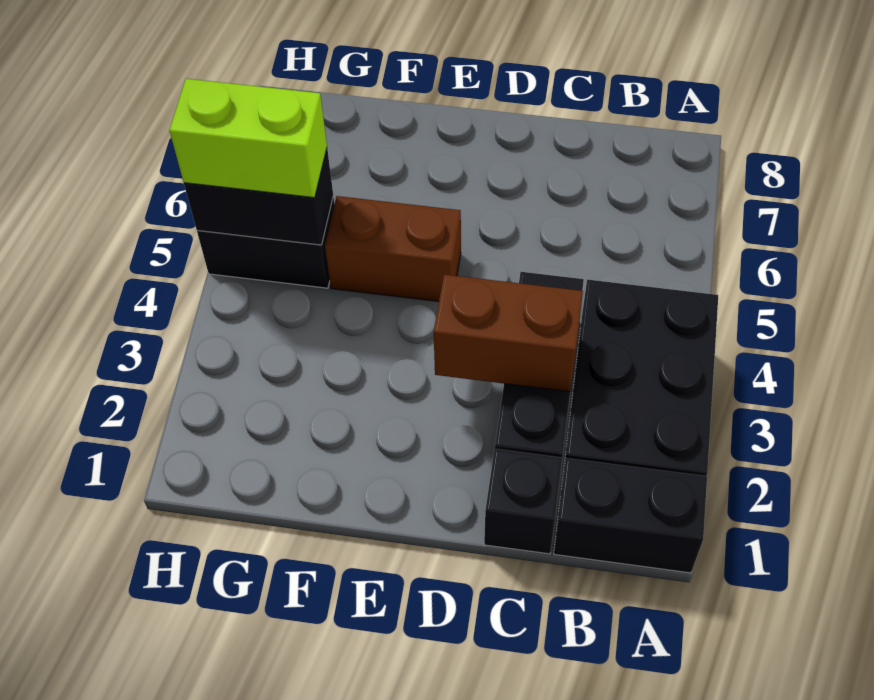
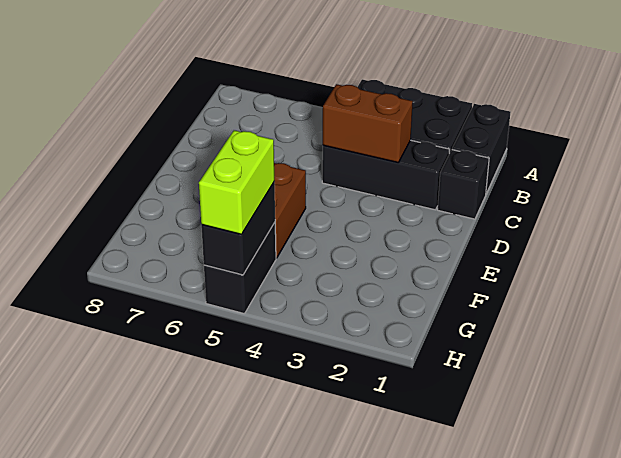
brown brick C3:D3 level 2 -> brown brick C3:C4 level 2

